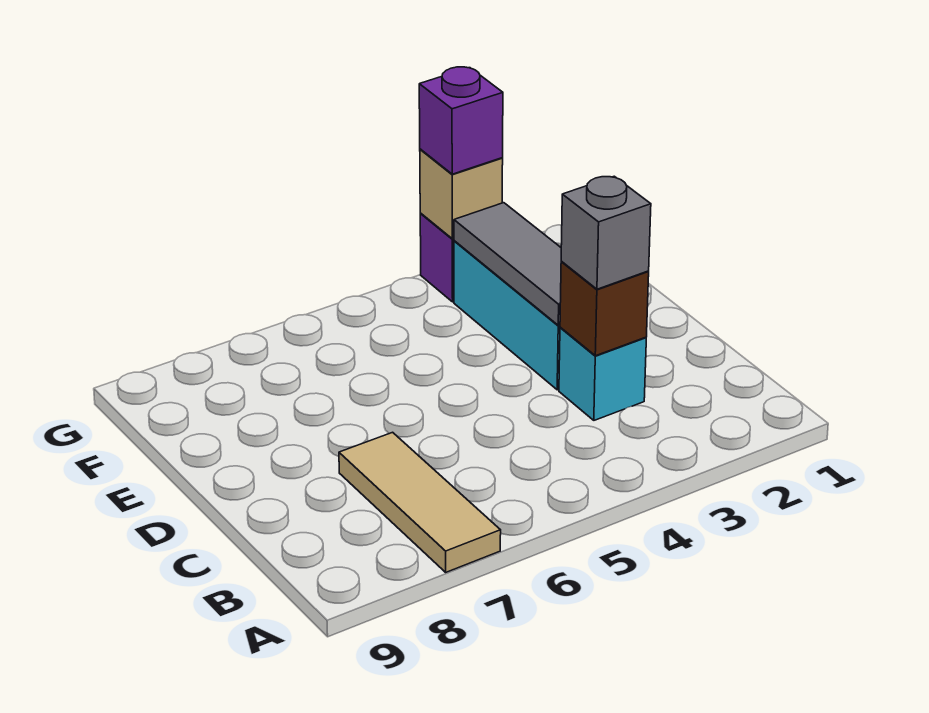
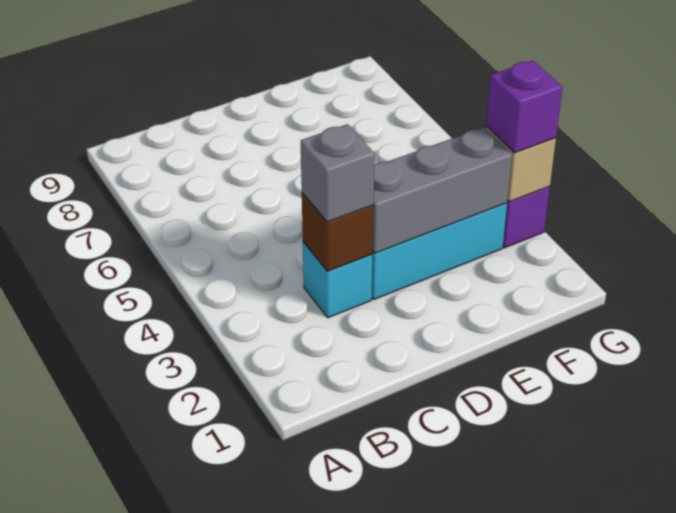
tan tile A7:C7 level 1 -> none
grey tile D3:F3 level 2 -> grey brick D3:F3 level 2

